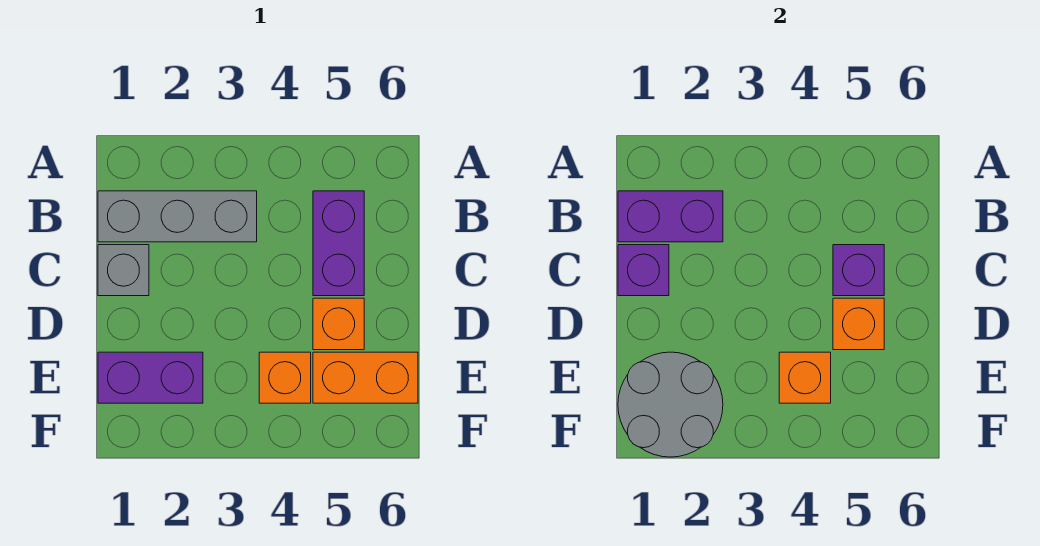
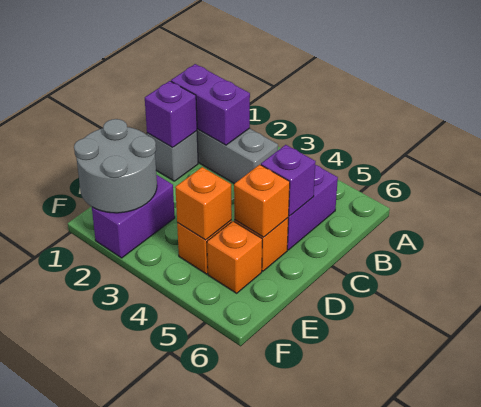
purple brick E1:E2 level 1 -> purple brick E2:F2 level 1
orange brick E5:E6 level 1 -> orange brick E5 level 1

